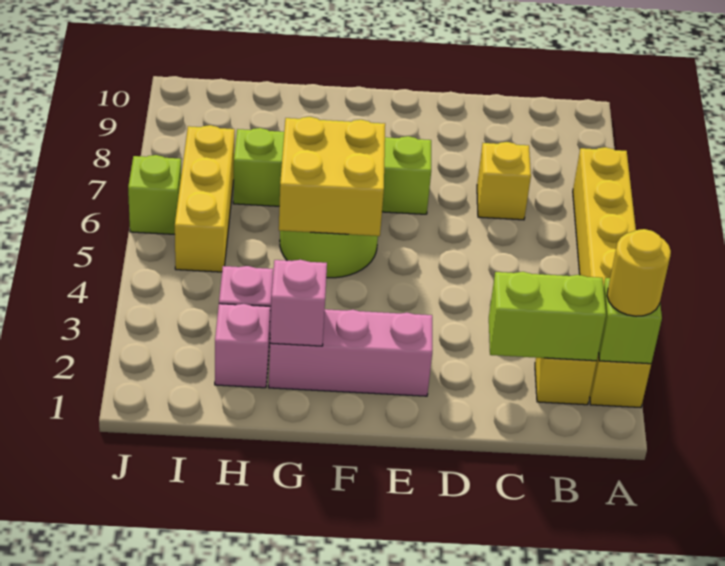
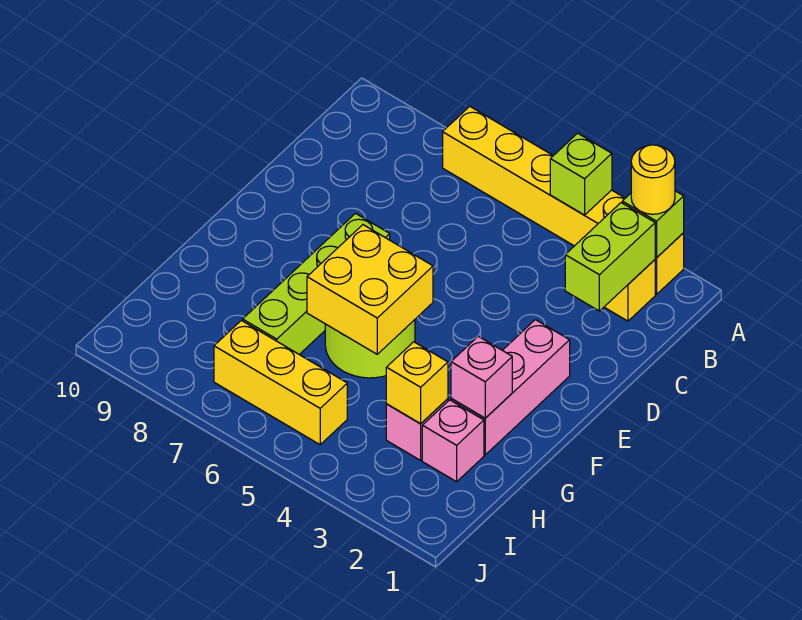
yellow brick C7 level 1 -> yellow brick H3 level 2
lime brick J6 level 1 -> lime brick A4 level 2

